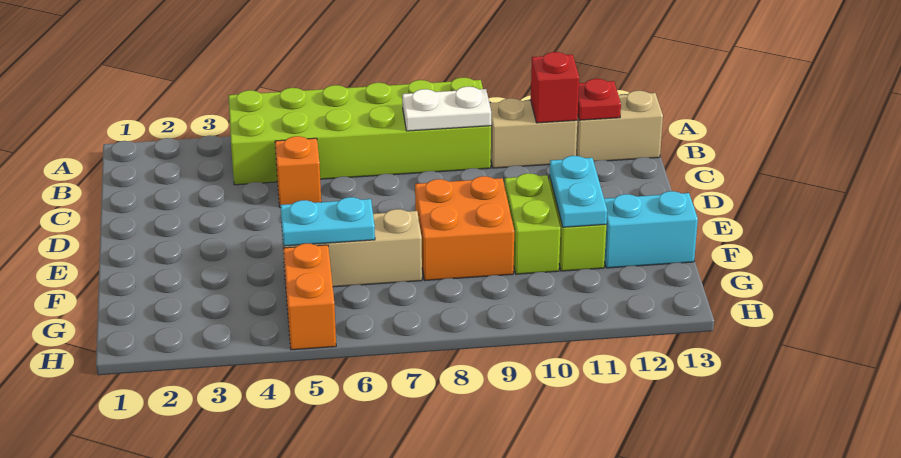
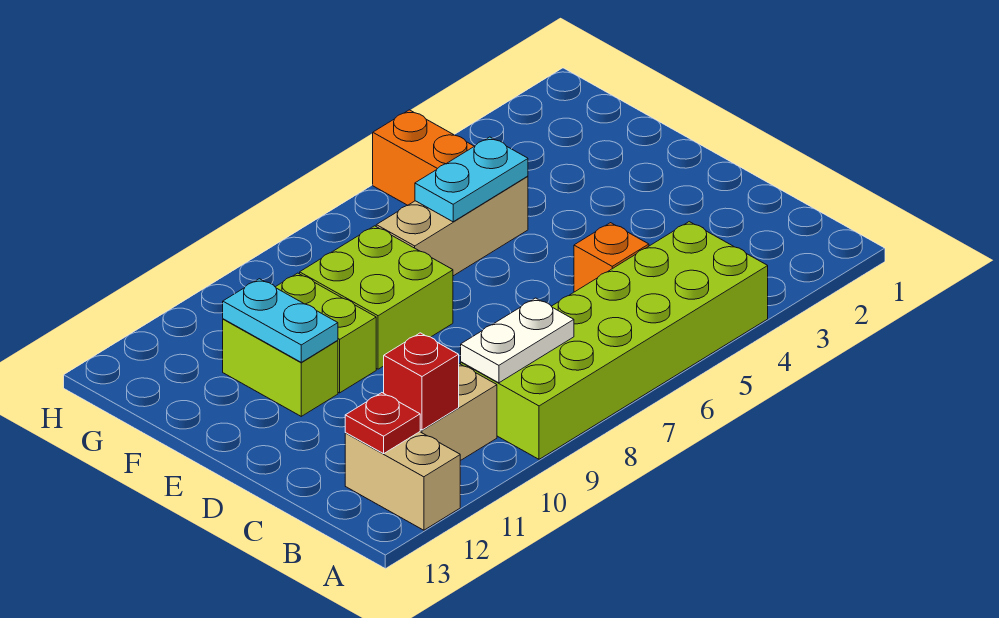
tan brick B12:B13 level 1 -> tan brick A12:B12 level 1
orange brick E8:F9 level 1 -> lime brick E8:F9 level 1
cyan brick F12:F13 level 1 -> none

